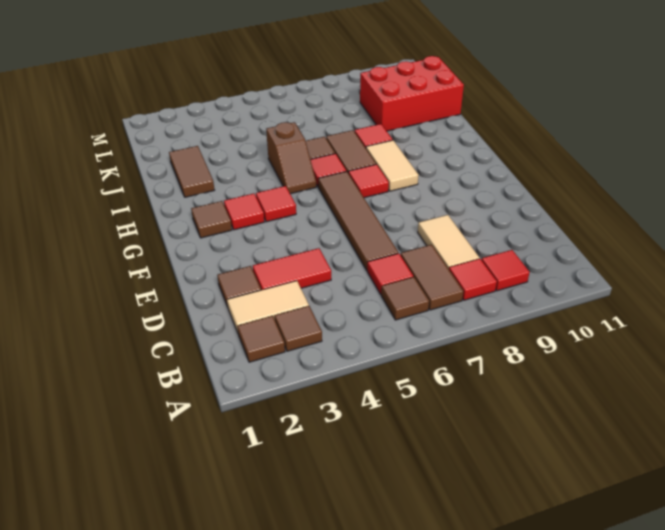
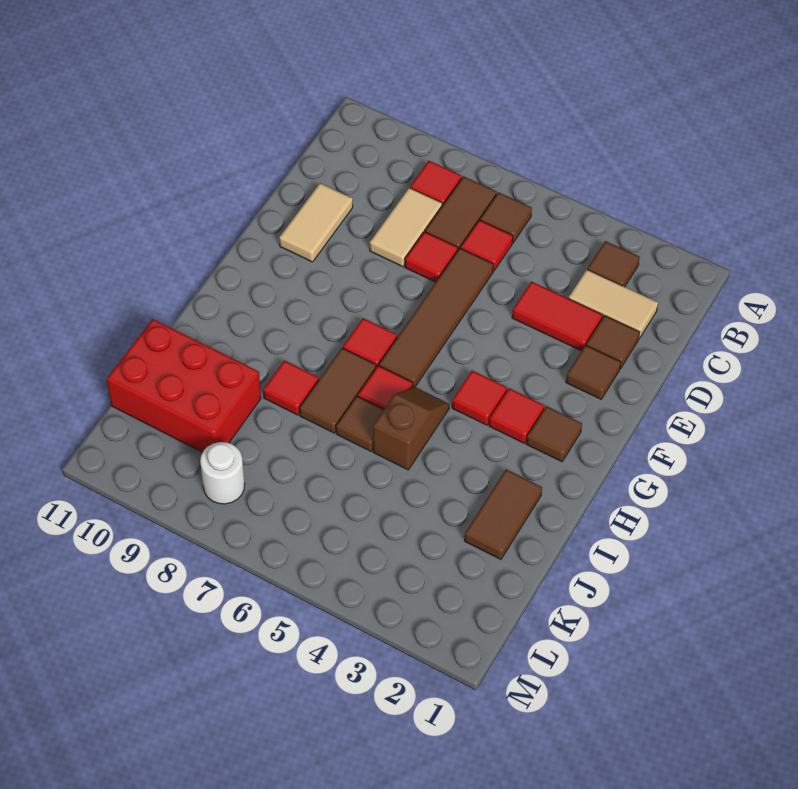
brown tile B2 level 1 -> brown tile E2 level 1
red tile B9 level 1 -> red tile D7 level 1
tan tile G8:H8 level 1 -> tan tile D10:E10 level 1
none -> white round brick L8 level 1

